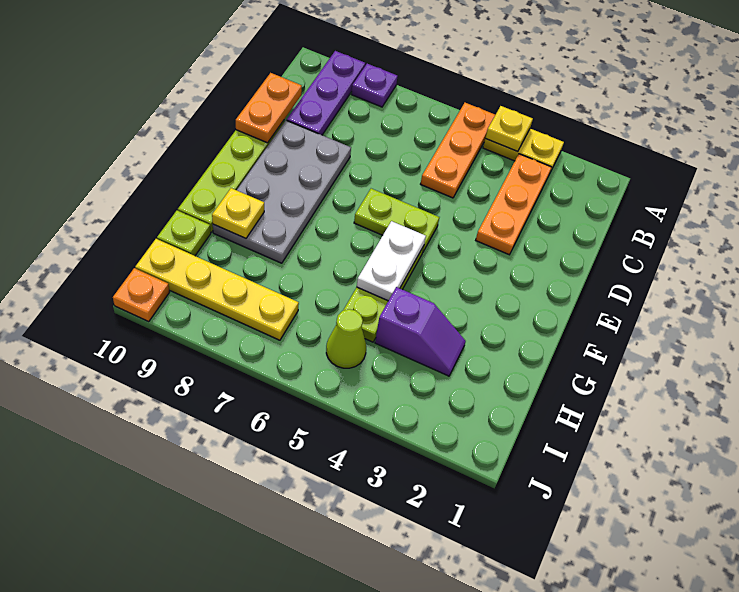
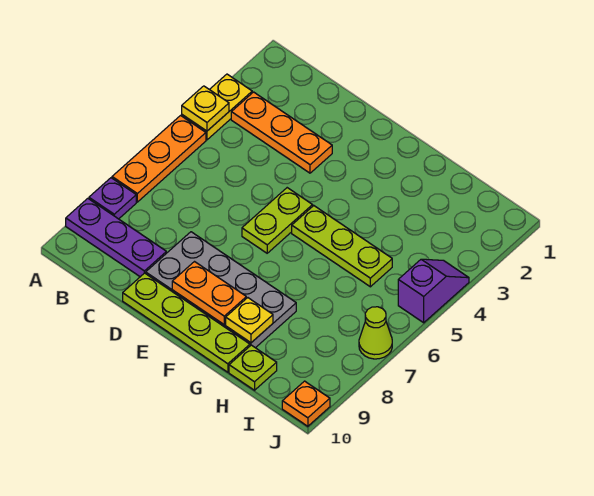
orange plate A5:C5 level 1 -> orange plate A5:A7 level 1
orange plate C10:D10 level 2 -> orange plate E9:F9 level 2
white plate F5:G5 level 2 -> none
purple slope H3:H4 level 1 top 4 -> purple slope J4:J5 level 1 top 5
lime cone I5 level 1 -> lime cone J7 level 1
yellow plate I7:I10 level 1 -> none

